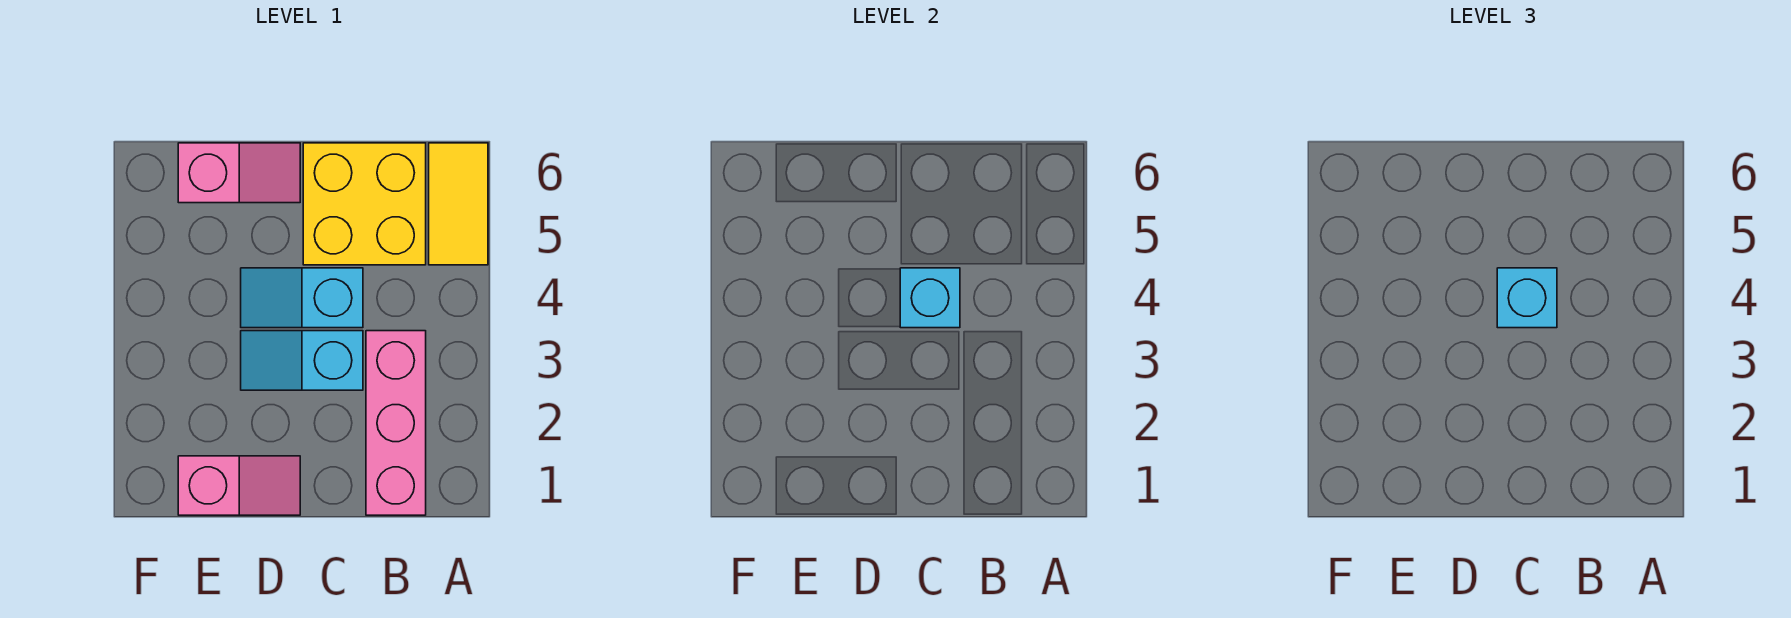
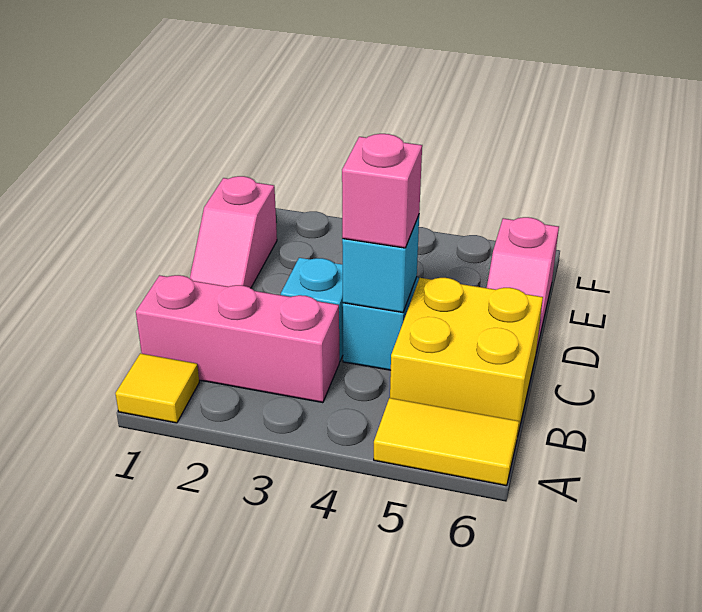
none -> yellow tile A1 level 1
cyan brick C4 level 3 -> pink brick C4 level 3

